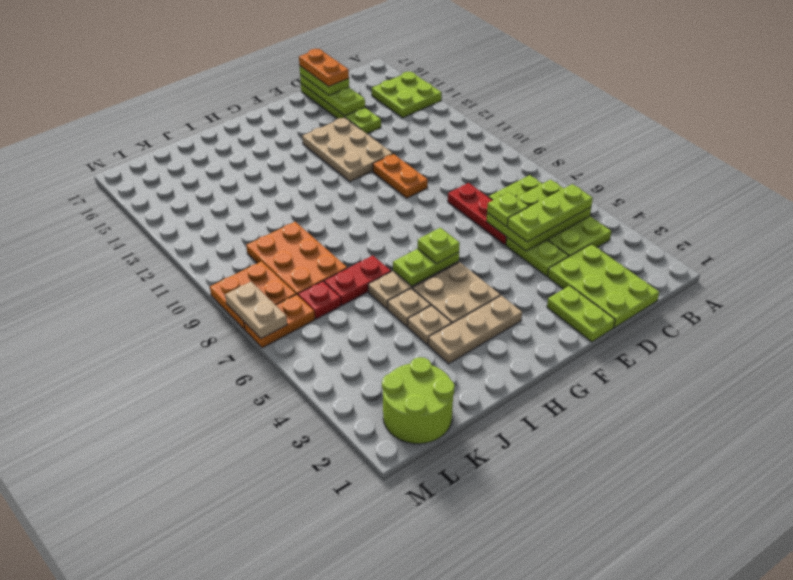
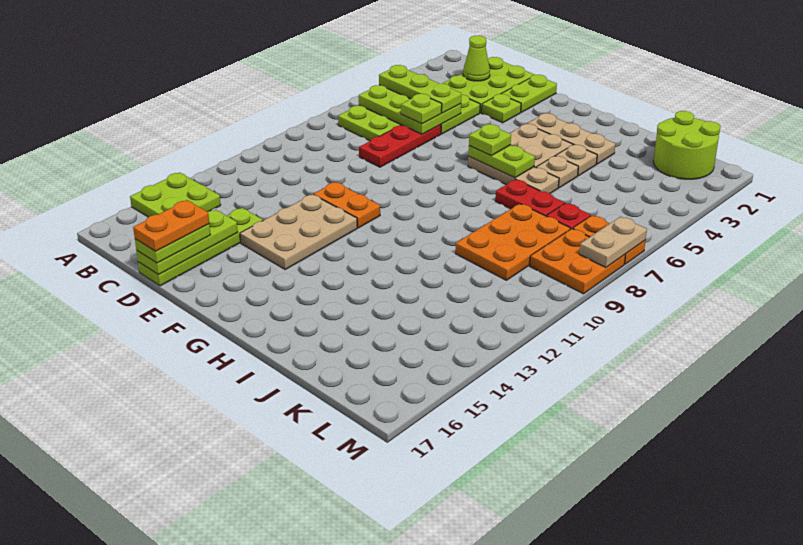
none -> lime cone C2 level 2
none -> lime plate E3 level 1
orange plate E10:E11 level 1 -> orange plate E11:F11 level 1

